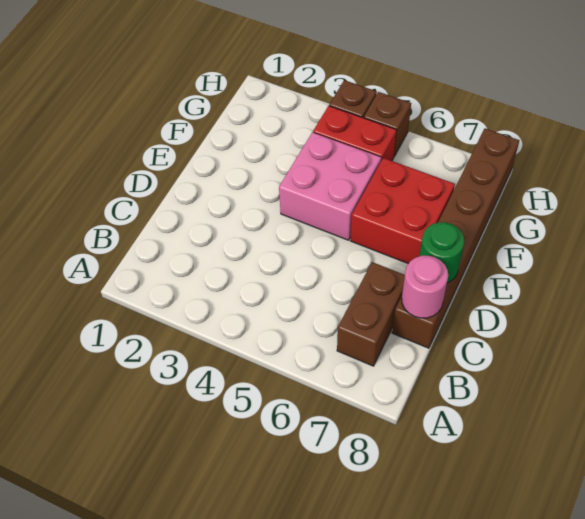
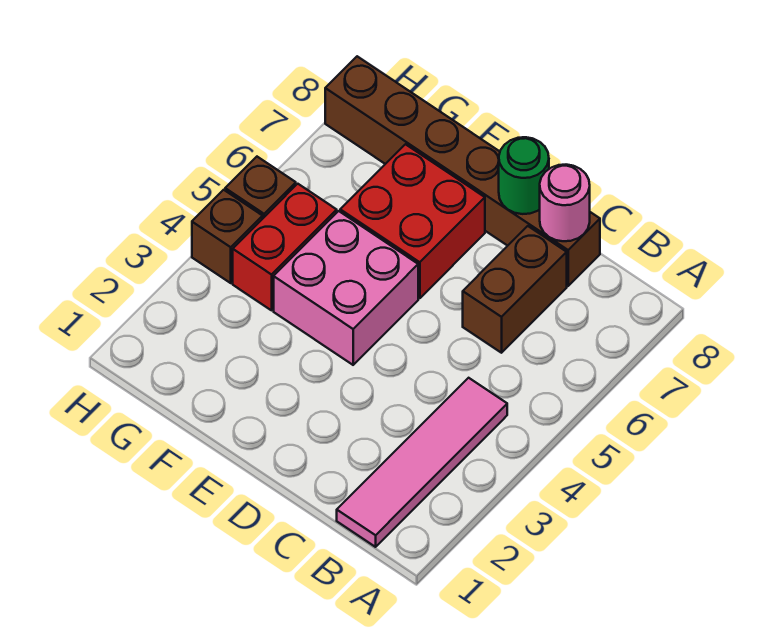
none -> pink tile B1:B4 level 1
brown brick B7:C7 level 1 -> brown brick C6:C7 level 1

